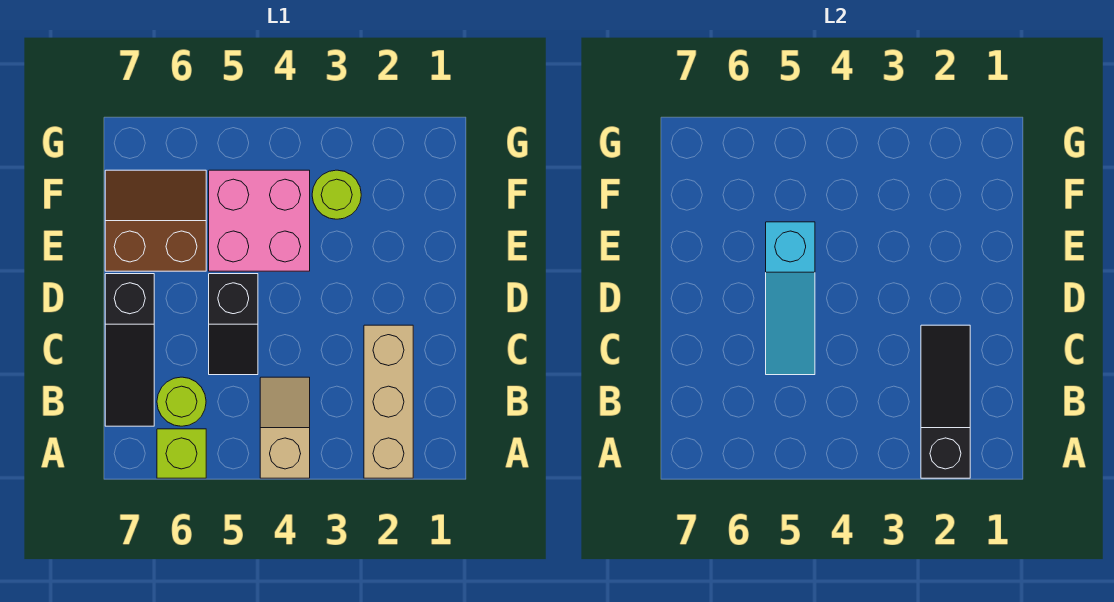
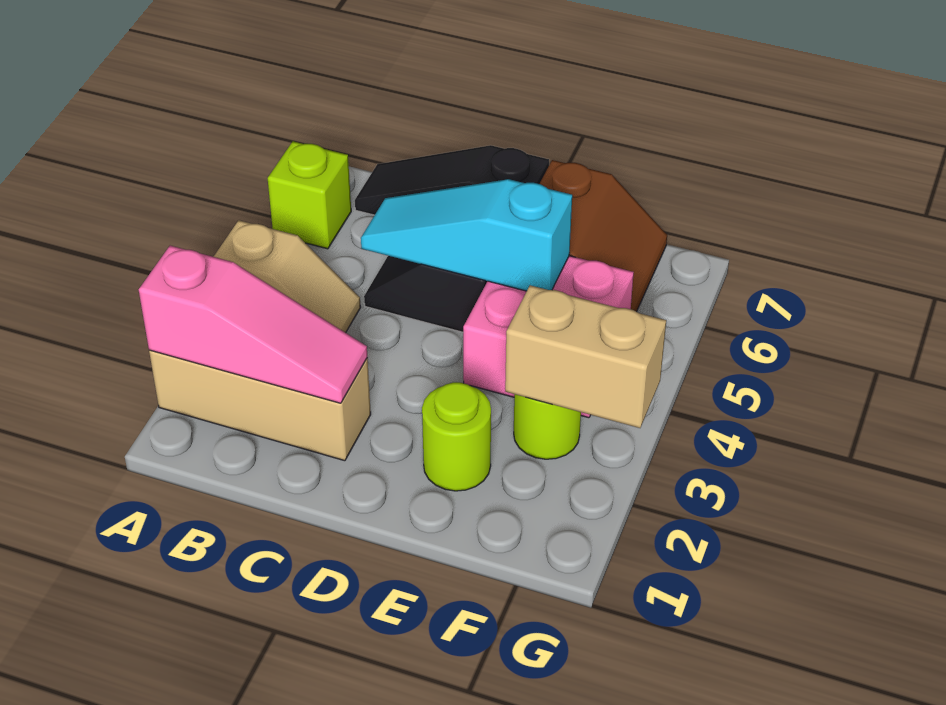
black slope A2:C2 level 2 top A -> pink slope A2:C2 level 2 top A
lime round brick B6 level 1 -> lime round brick E2 level 1
none -> tan brick F3:G3 level 2

